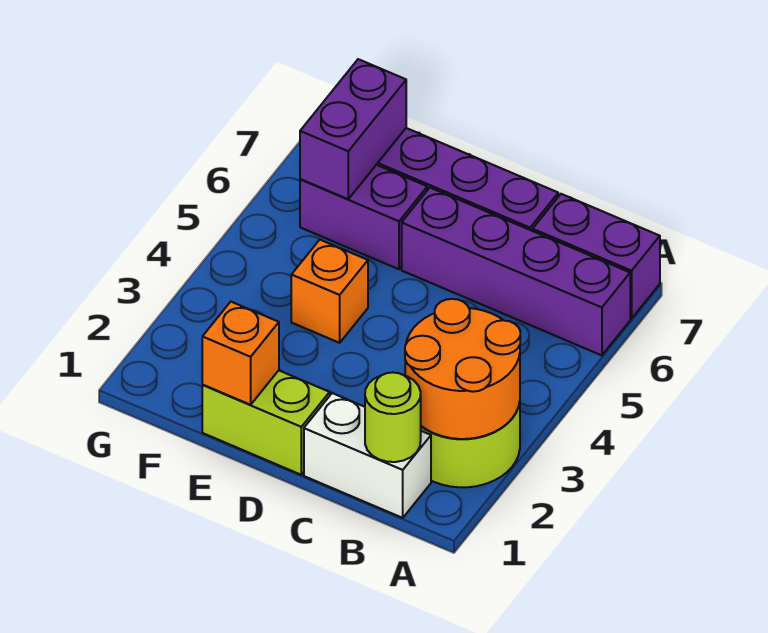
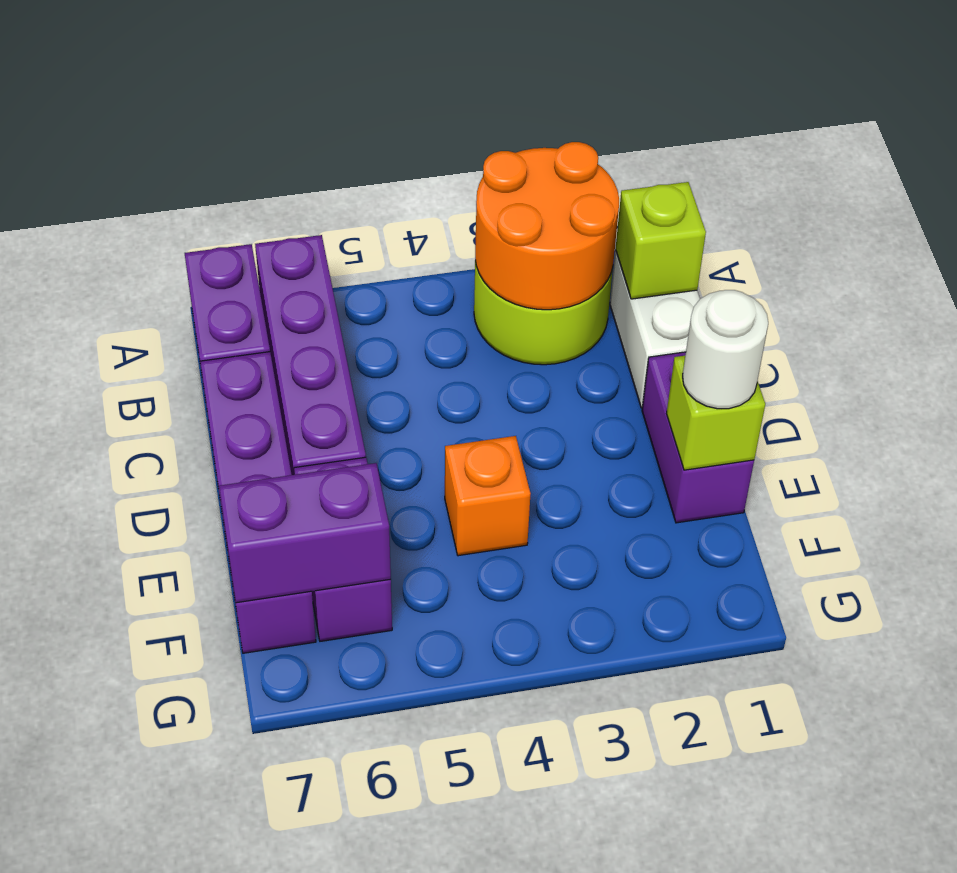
lime round brick B1 level 2 -> lime brick B1 level 2
lime brick D1:E1 level 1 -> purple brick D1:E1 level 1
orange brick E1 level 2 -> lime brick E1 level 2
none -> white round brick E1 level 3

